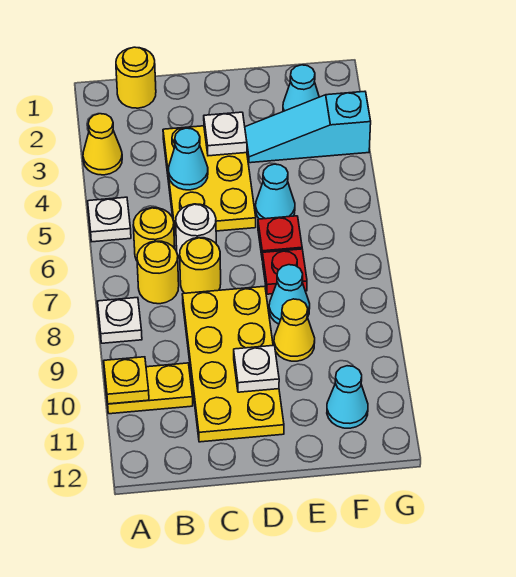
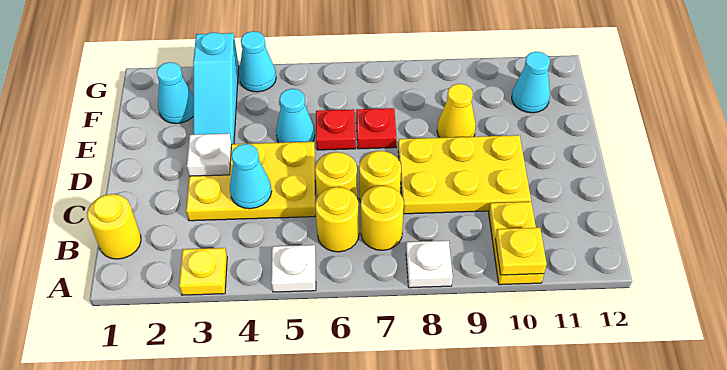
yellow cone A3 level 1 -> yellow plate A3 level 1
white round brick C6 level 1 -> yellow round brick C6 level 1
yellow plate C8:D11 level 1 -> yellow plate C8:D10 level 1
white plate D10 level 2 -> none
cyan cone E8 level 1 -> cyan cone G4 level 1

